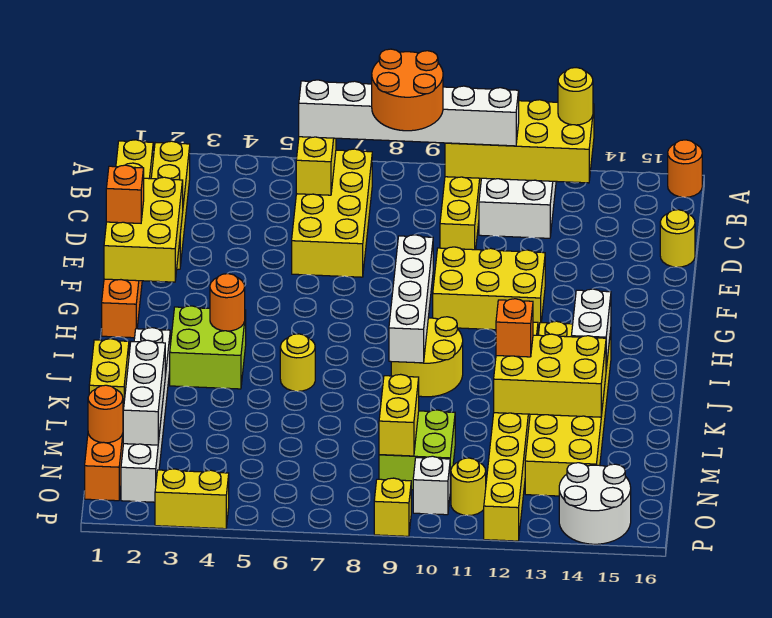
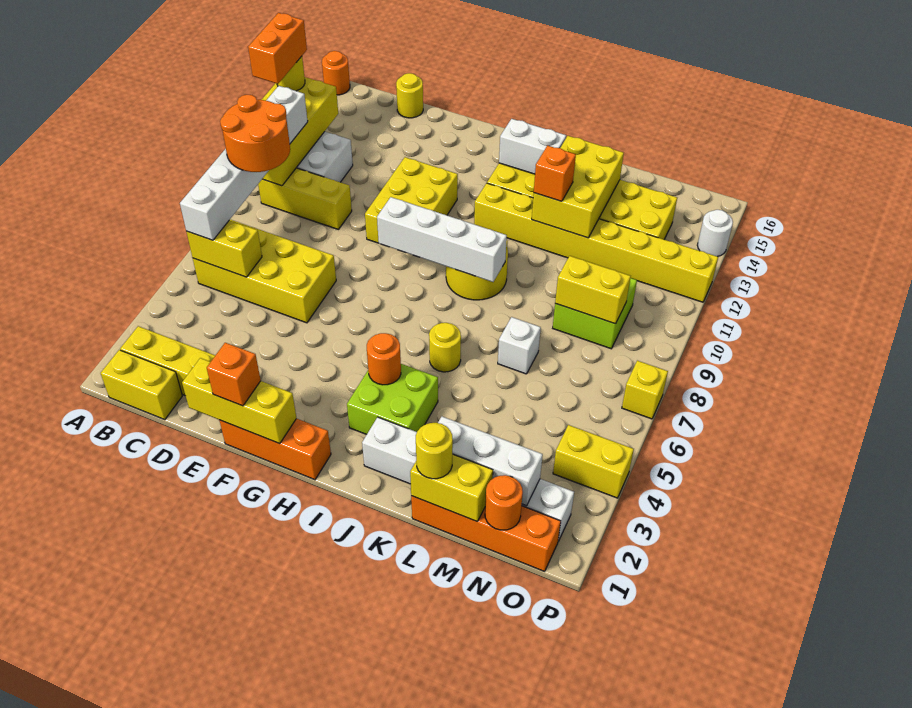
none -> orange brick A12:A13 level 4
yellow brick E1:G2 level 2 -> yellow brick E1:G1 level 2
white brick O10 level 1 -> white brick L7 level 1
yellow round brick O11 level 1 -> yellow round brick L1 level 3
white round brick O14:P15 level 1 -> white round brick P14 level 1
yellow brick P3:P4 level 1 -> yellow brick O4:P4 level 1
yellow brick P9 level 1 -> yellow brick P7 level 1

